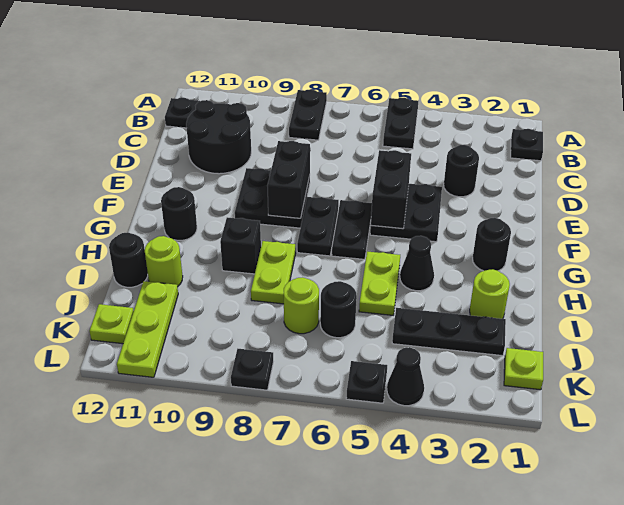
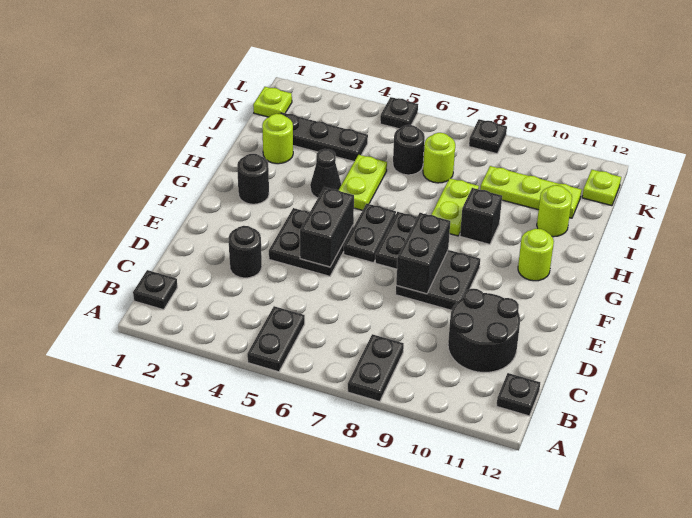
black round brick G11 level 1 -> lime round brick G11 level 1
black round brick I12 level 1 -> none
lime plate J11:L11 level 1 -> lime plate J9:J11 level 1
black cone L4 level 1 -> none

